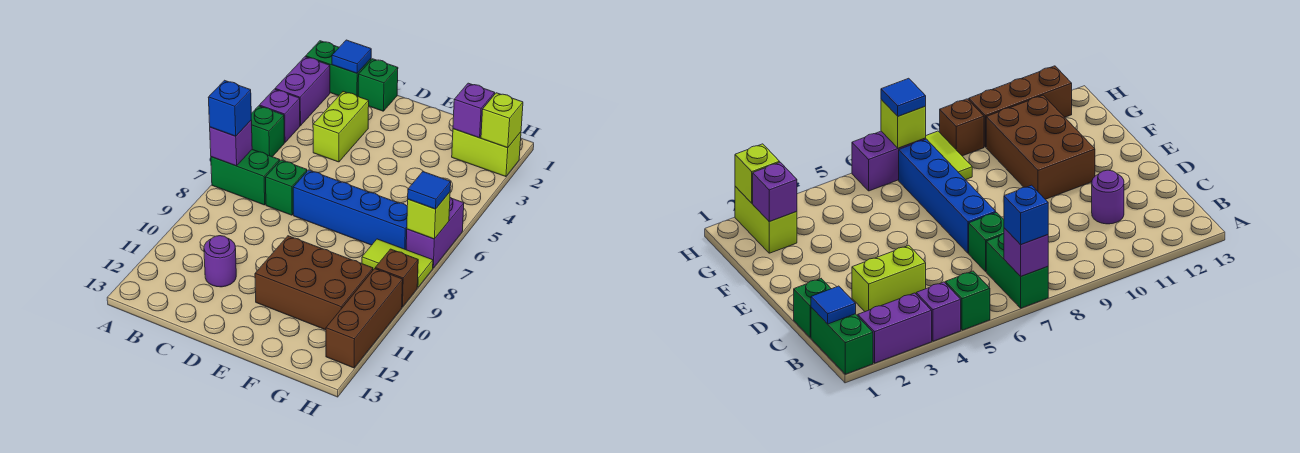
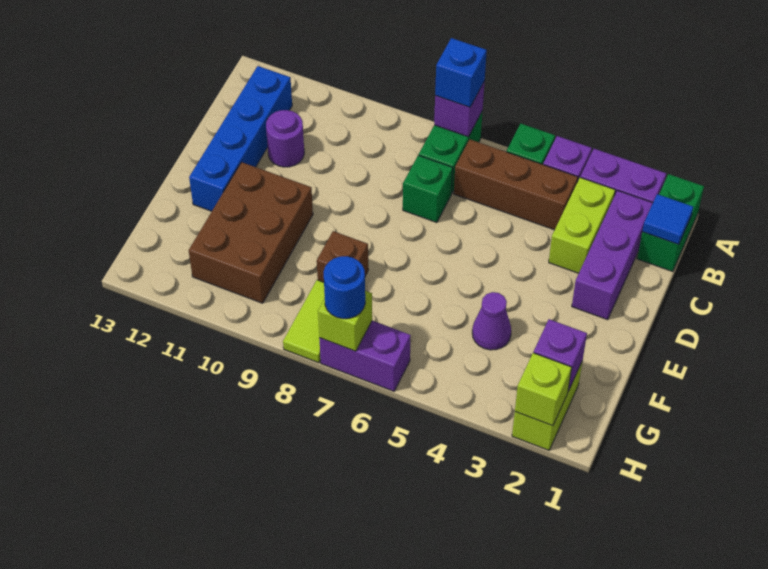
none -> purple brick B2:D2 level 1
green brick C1 level 1 -> none
lime brick C3:C4 level 1 -> lime brick B3:C3 level 1
blue brick D7:G7 level 1 -> blue brick B12:E12 level 1
none -> purple cone F4 level 1
blue tile H7 level 3 -> blue round brick H7 level 3
brown brick H9 level 1 -> brown brick F8 level 1
brown brick H10:H12 level 1 -> brown brick B4:B6 level 1

